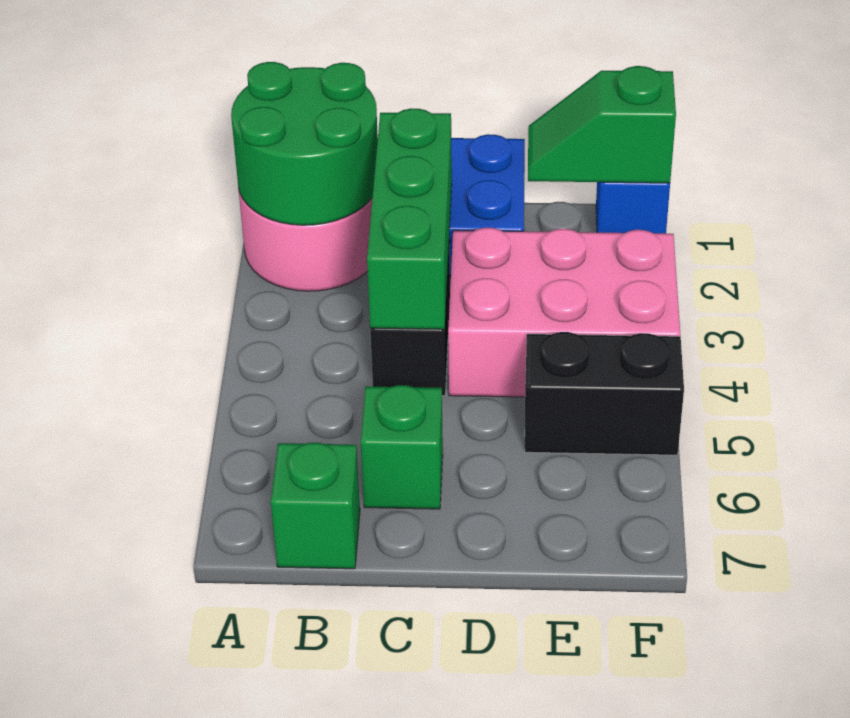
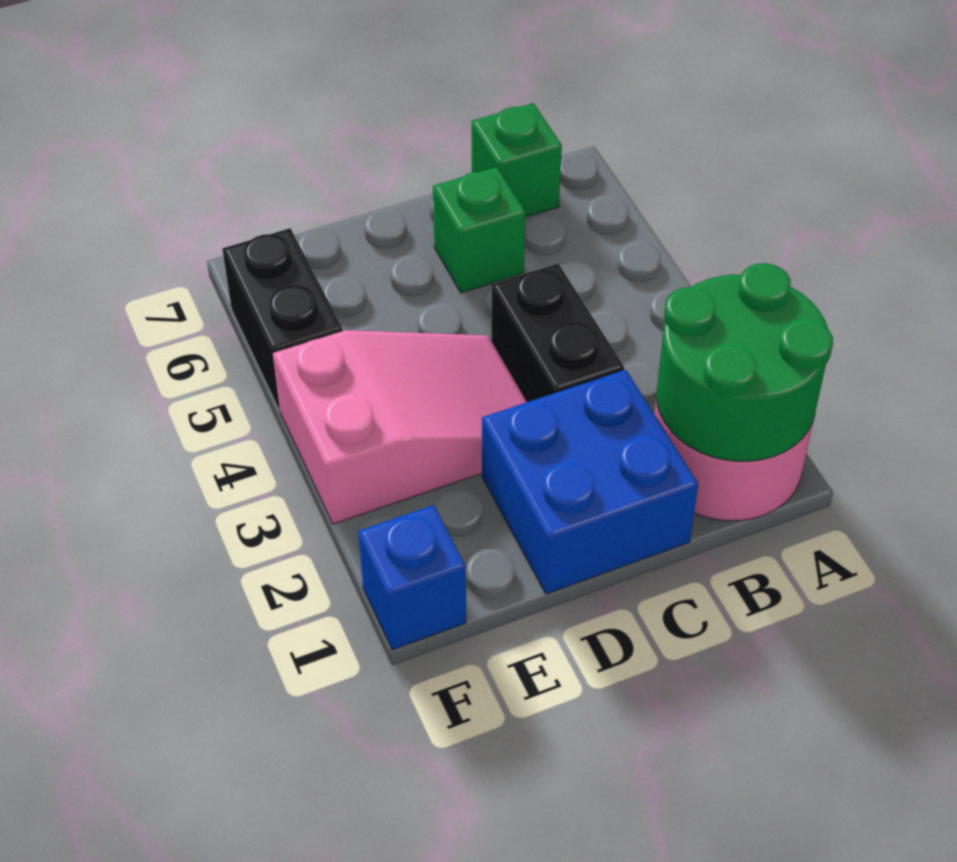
green brick C2:C4 level 2 -> none
pink brick D3:F4 level 1 -> pink slope D3:F4 level 1 top F
green slope E1:F1 level 2 top F -> none
black brick E5:F5 level 1 -> black brick F5:F6 level 1

